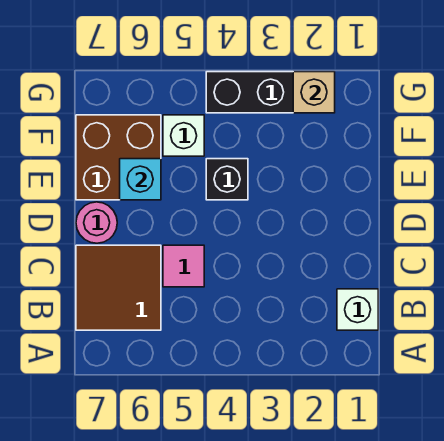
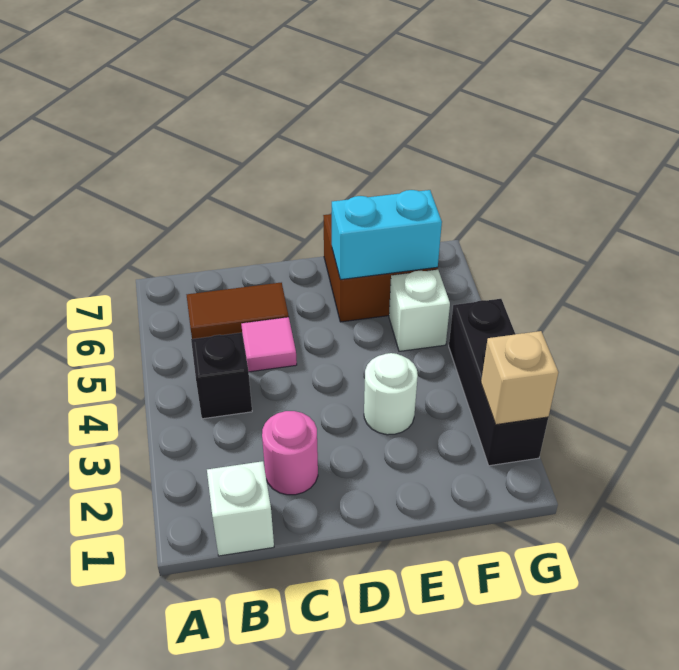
brown tile B6:C7 level 1 -> brown tile B6:C6 level 1
pink round brick D7 level 1 -> pink round brick C2 level 1
none -> white round brick E3 level 1
black brick E4 level 1 -> black brick B4 level 1
cyan brick E6 level 2 -> cyan brick E6:F6 level 2

